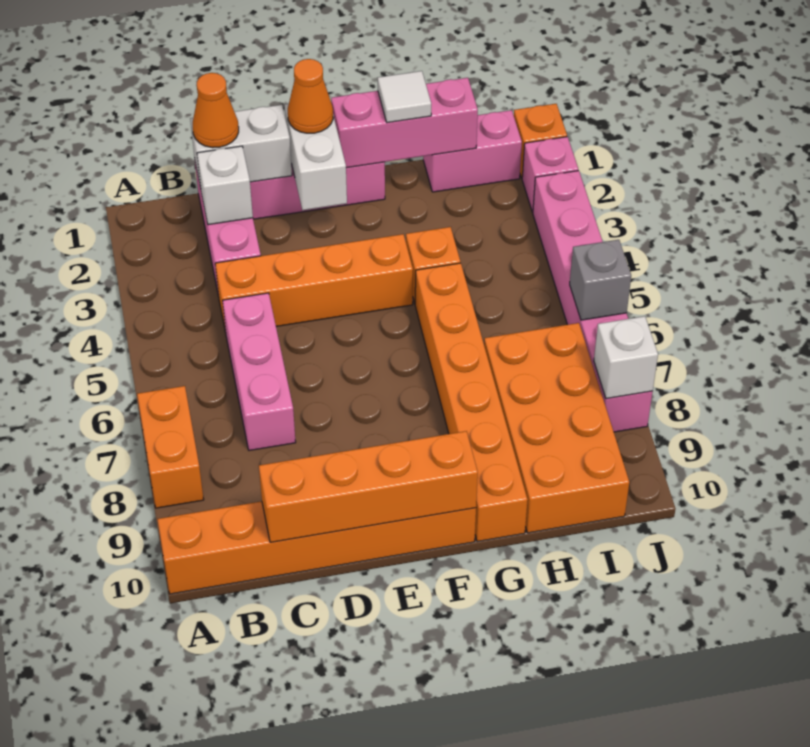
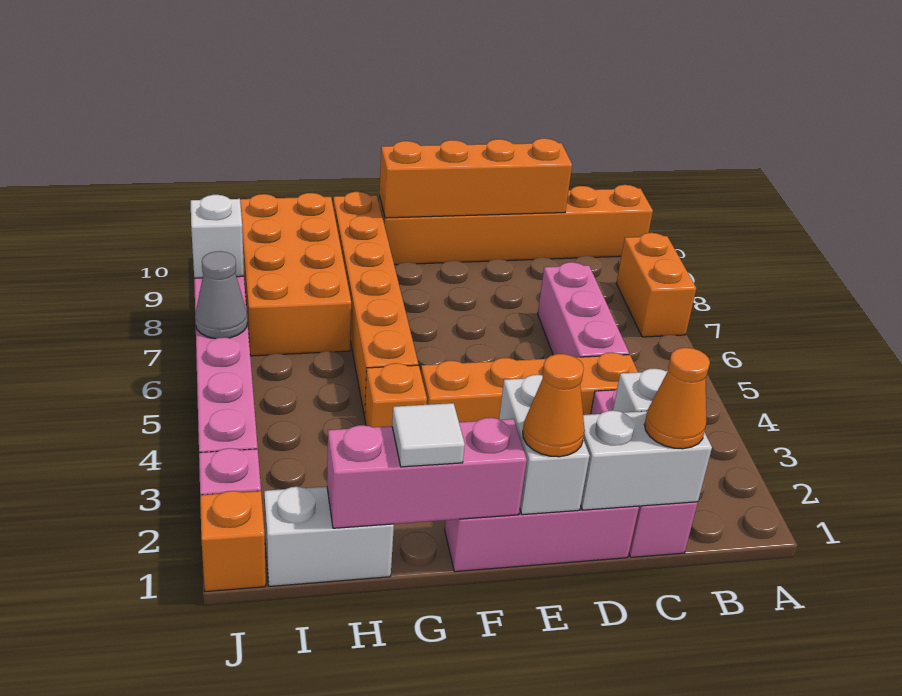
pink brick H1:I1 level 1 -> white brick H1:I1 level 1
grey brick J6 level 2 -> grey cone J6 level 2

